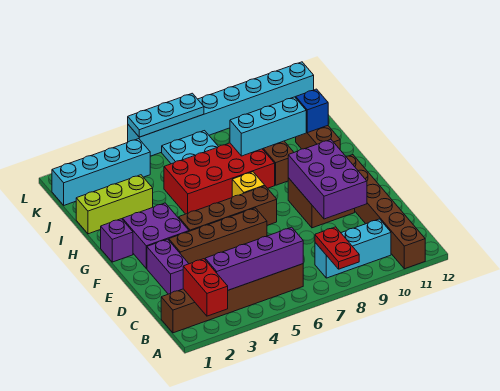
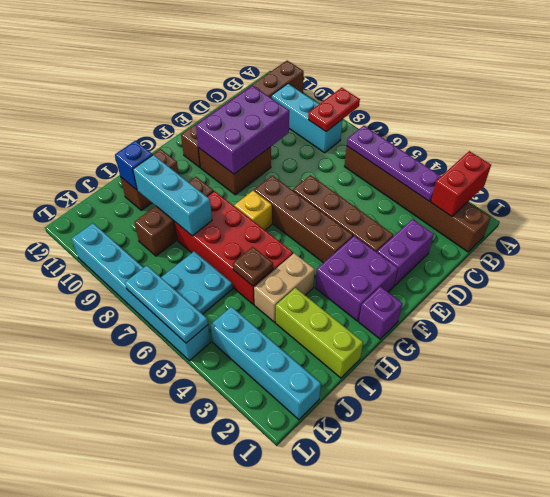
purple brick B3:B6 level 2 -> purple plate B3:B6 level 2
none -> tan brick H4:I4 level 1
none -> brown plate I5 level 2
cyan brick L5:L12 level 1 -> cyan brick L5:L10 level 1

